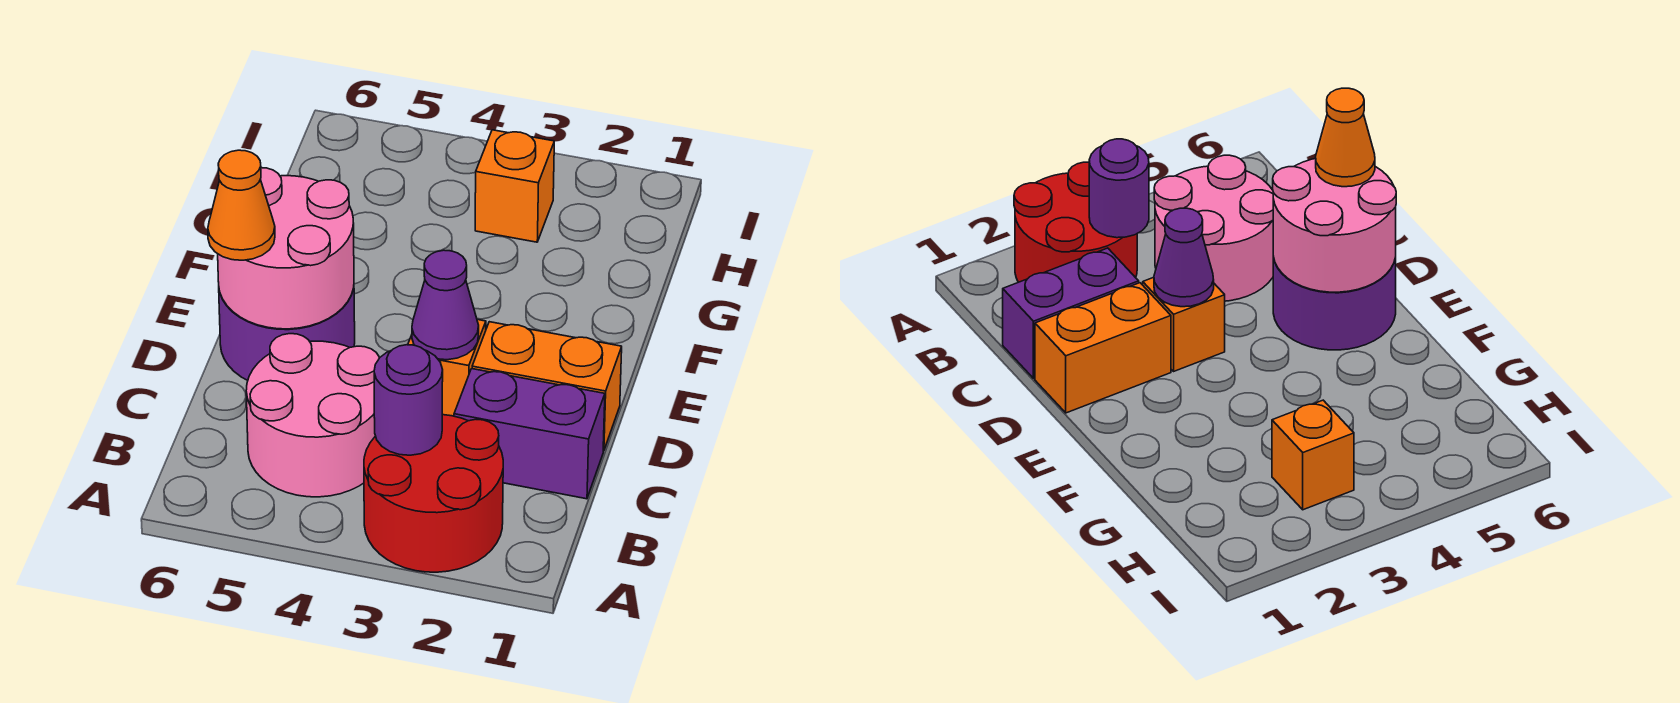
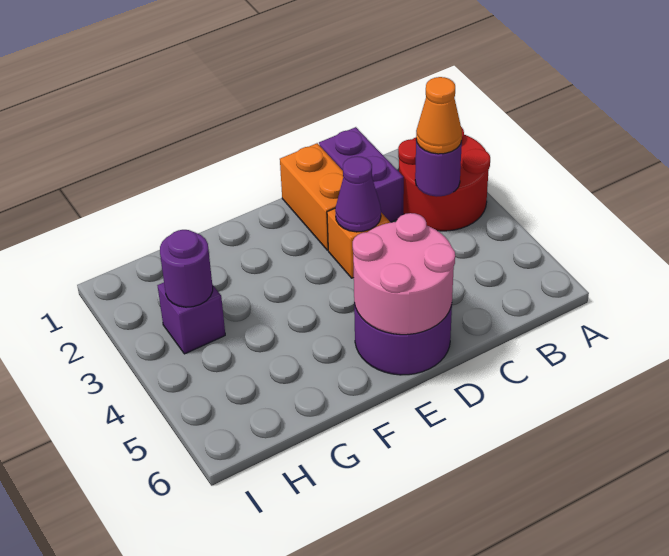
pink round brick B4:C5 level 1 -> none
orange cone D6 level 3 -> orange cone B3 level 3
orange brick H3 level 1 -> purple brick H3 level 1
none -> purple round brick H3 level 2

